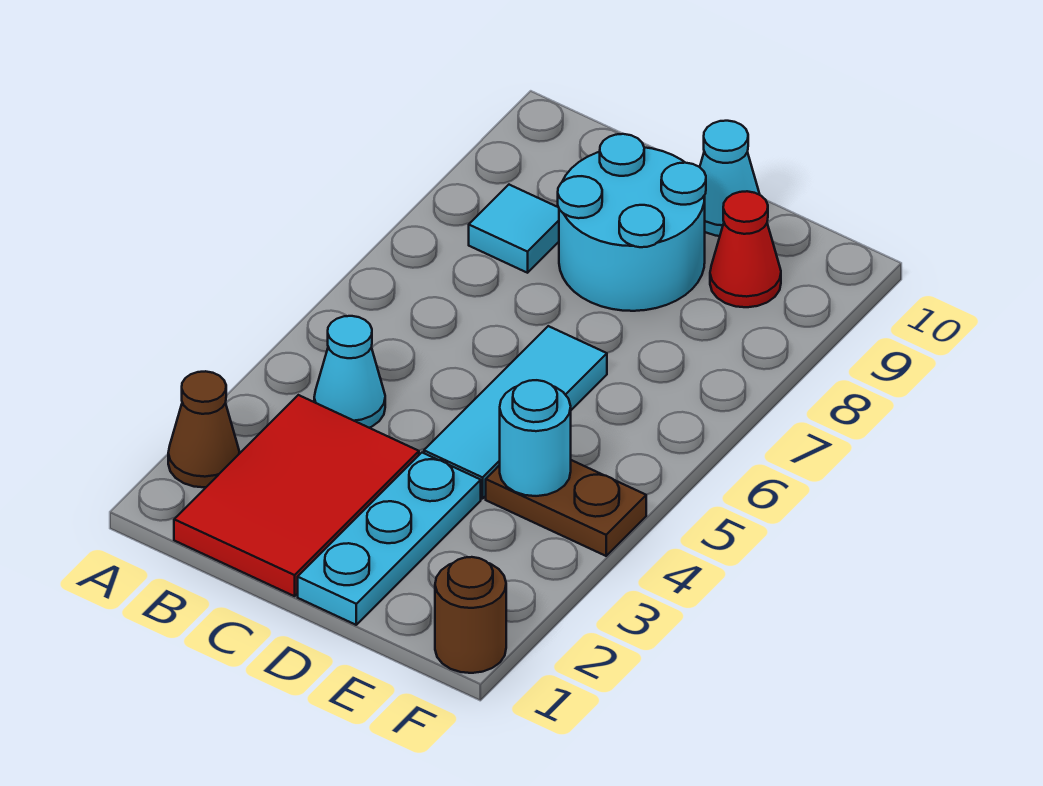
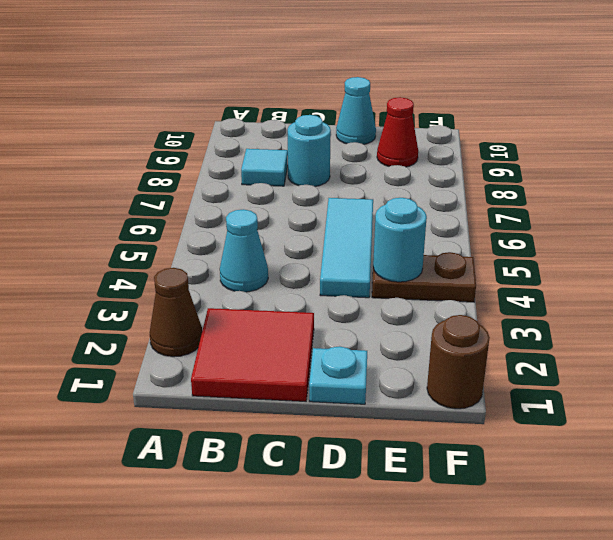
red tile B1:C3 level 1 -> red tile B1:C2 level 1
cyan round brick C8:D9 level 1 -> cyan round brick C8 level 1
cyan plate D1:D3 level 1 -> cyan plate D1 level 1

